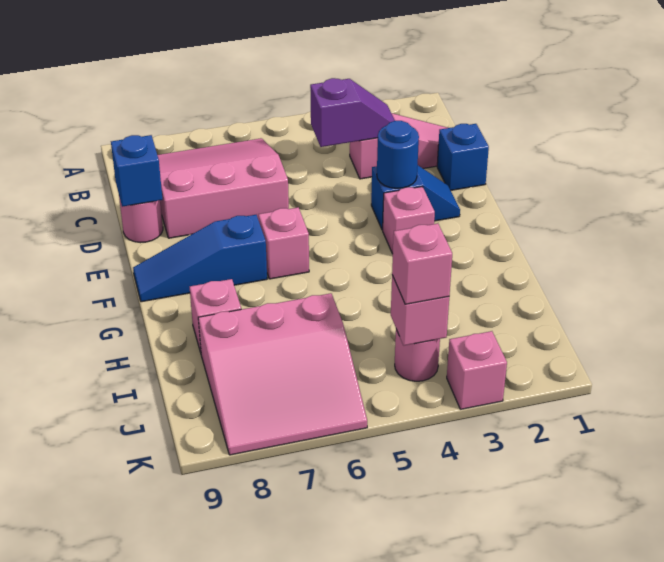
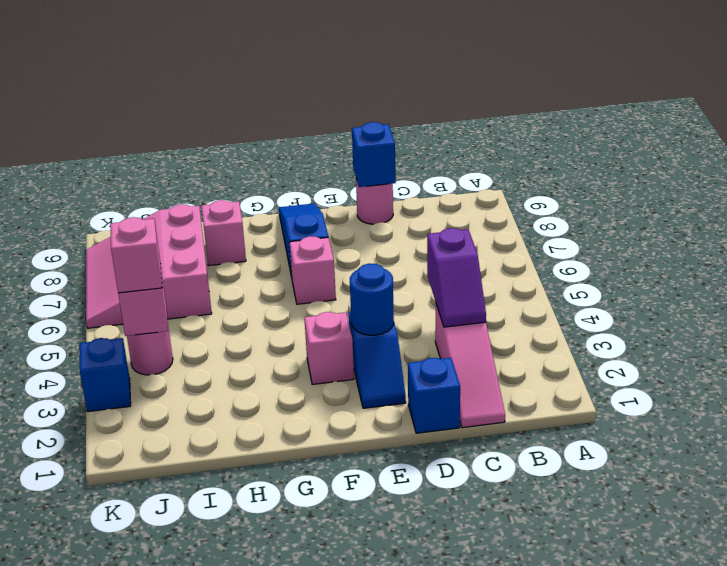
pink slope B6:D8 level 1 top D -> none
pink brick K3 level 1 -> blue brick K3 level 1

